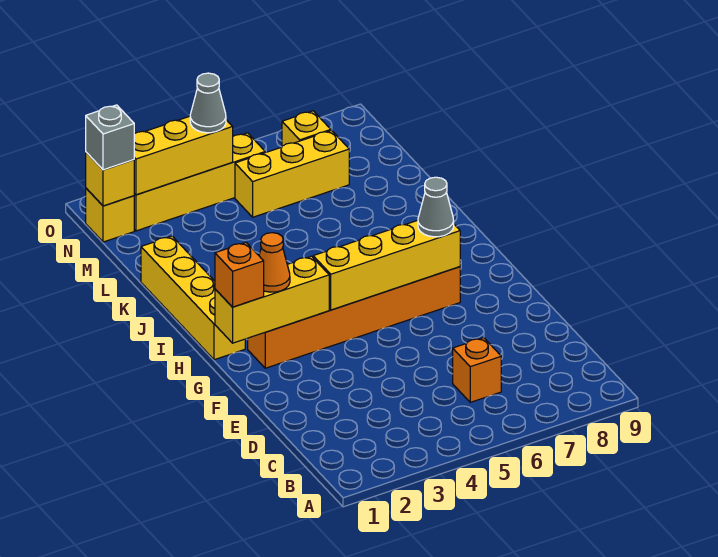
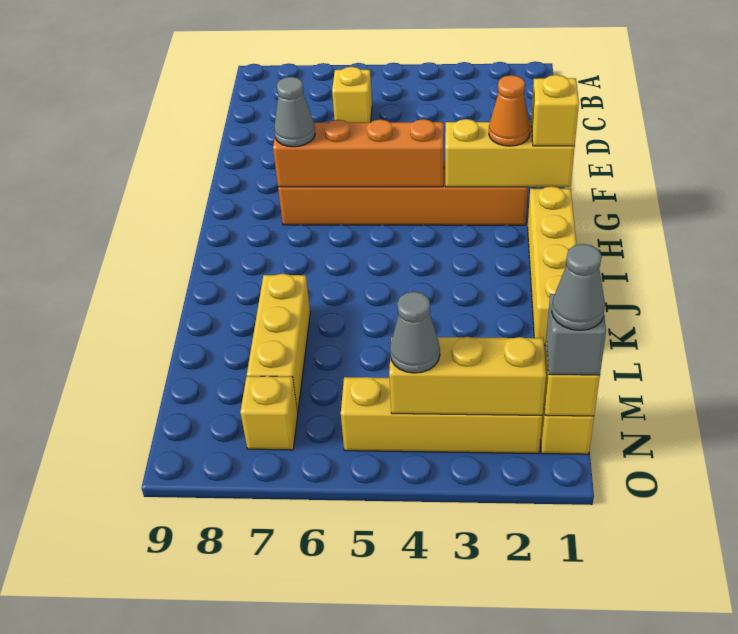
orange brick C6 level 1 -> yellow brick C6 level 1
orange brick G1 level 3 -> yellow brick G1 level 3
yellow brick G4:G7 level 2 -> orange brick G4:G7 level 2
yellow brick M5:M7 level 1 -> yellow brick K7:M7 level 1
none -> grey cone N1 level 4

